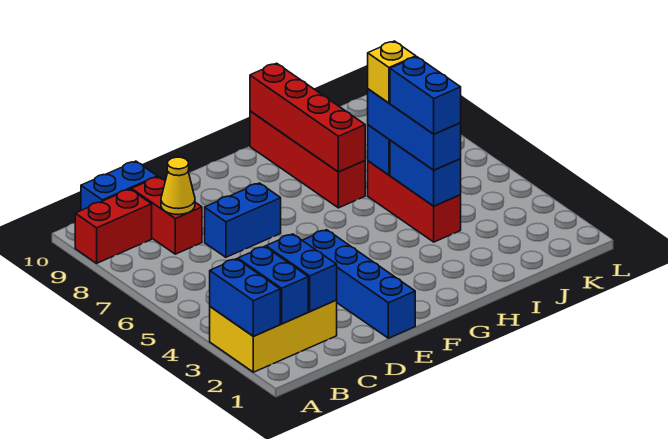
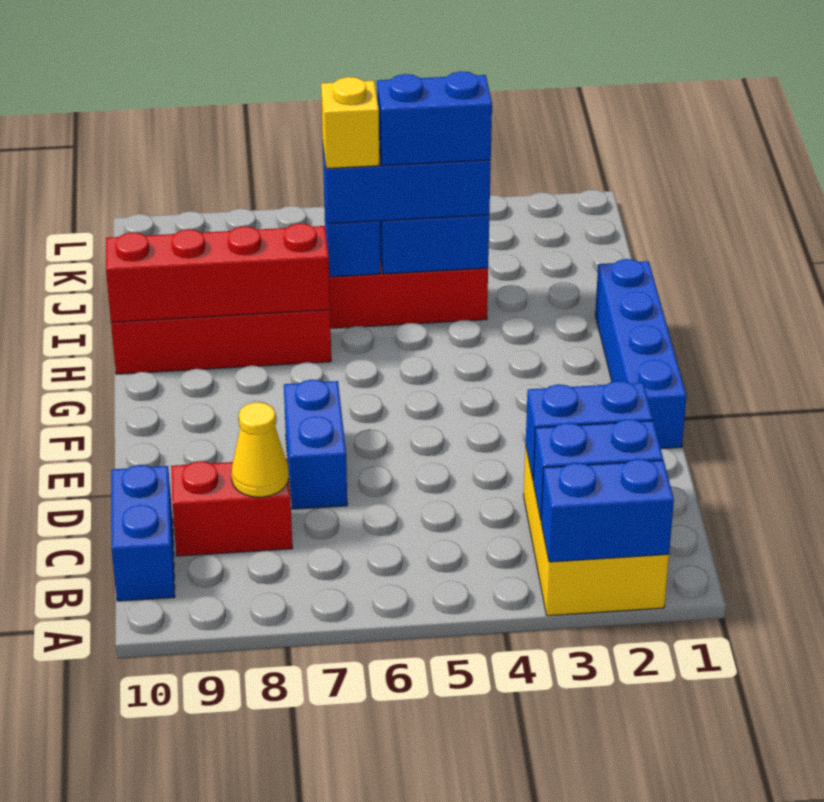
red brick A9:B9 level 1 -> none
blue brick E1:E4 level 1 -> blue brick E1:H1 level 1

